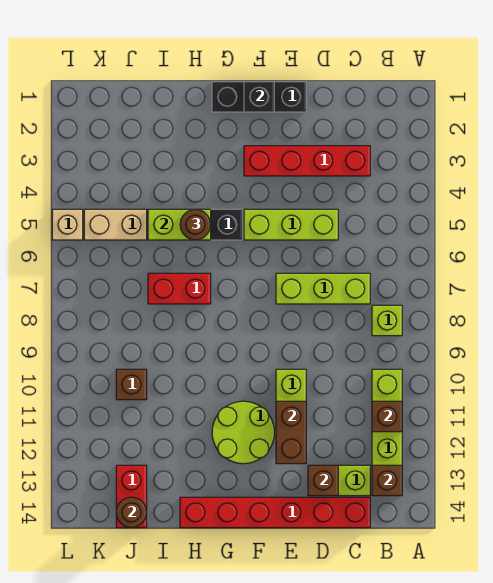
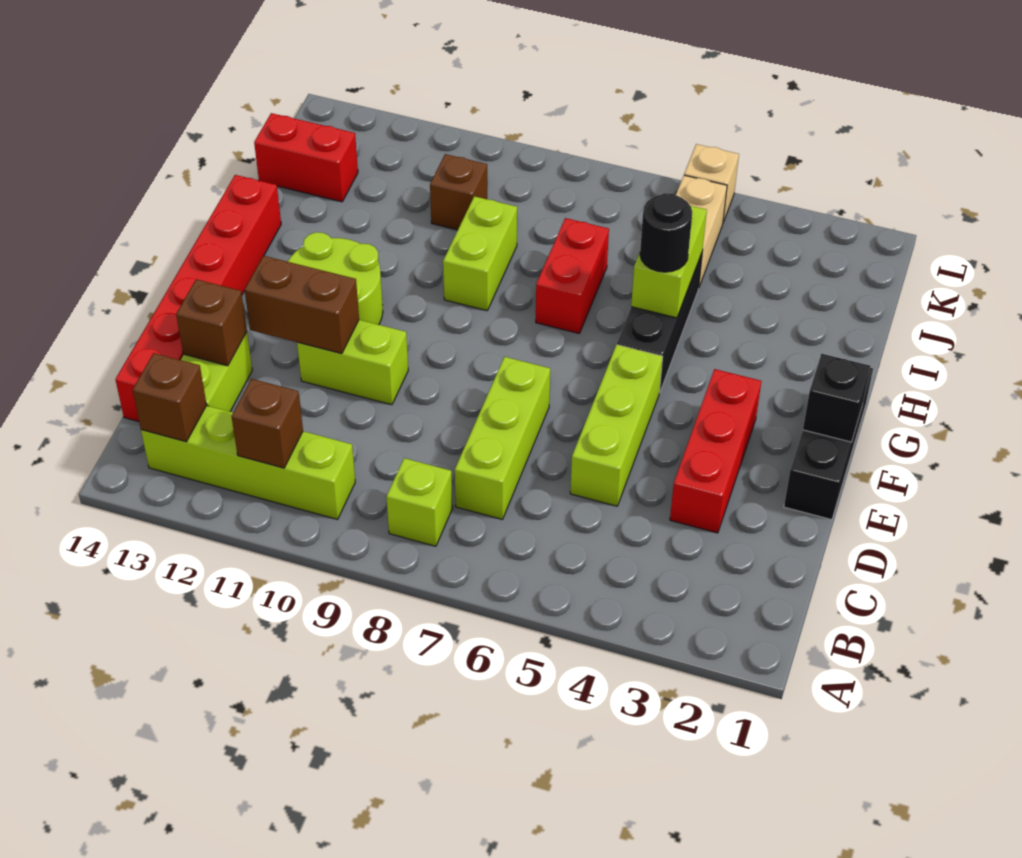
red brick C3:F3 level 1 -> red brick D3:F3 level 1
brown round brick H5 level 3 -> black round brick H5 level 3
none -> lime brick H9:I9 level 1
brown round brick J14 level 2 -> none

